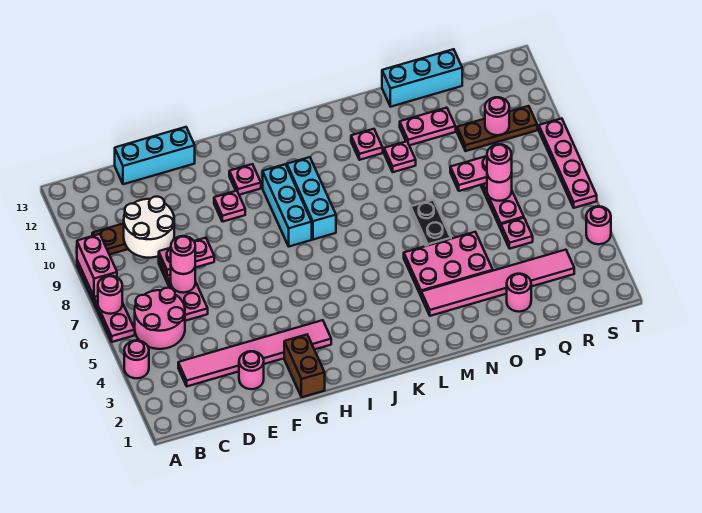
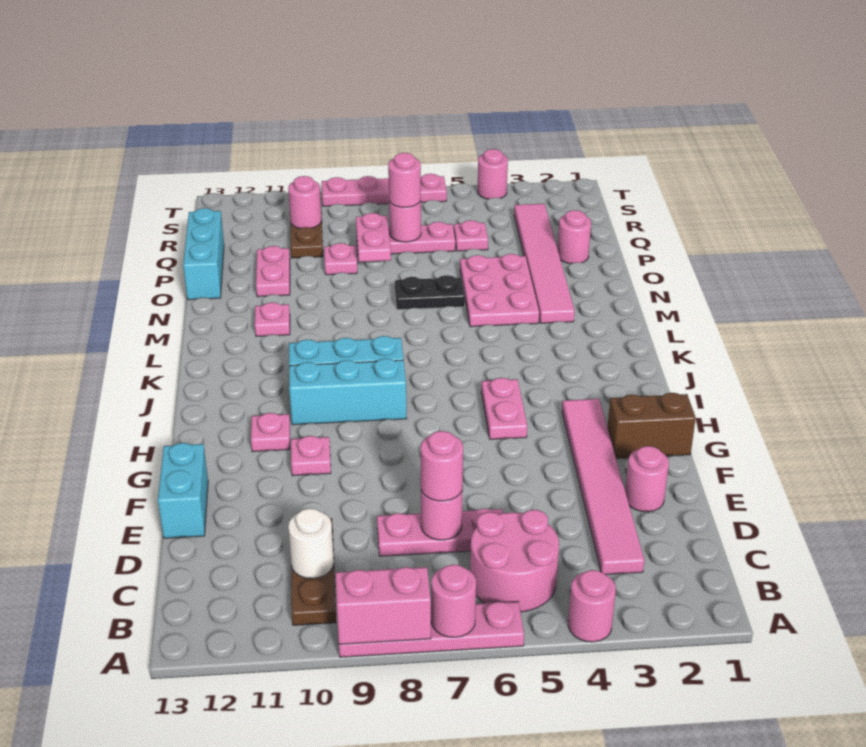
white round brick C9:D10 level 2 -> white round brick C10 level 2
pink plate D8:E8 level 2 -> pink plate H5:I5 level 1
cyan brick D13:F13 level 1 -> cyan brick E13:F13 level 1
pink plate N10 level 1 -> pink plate P9 level 1

